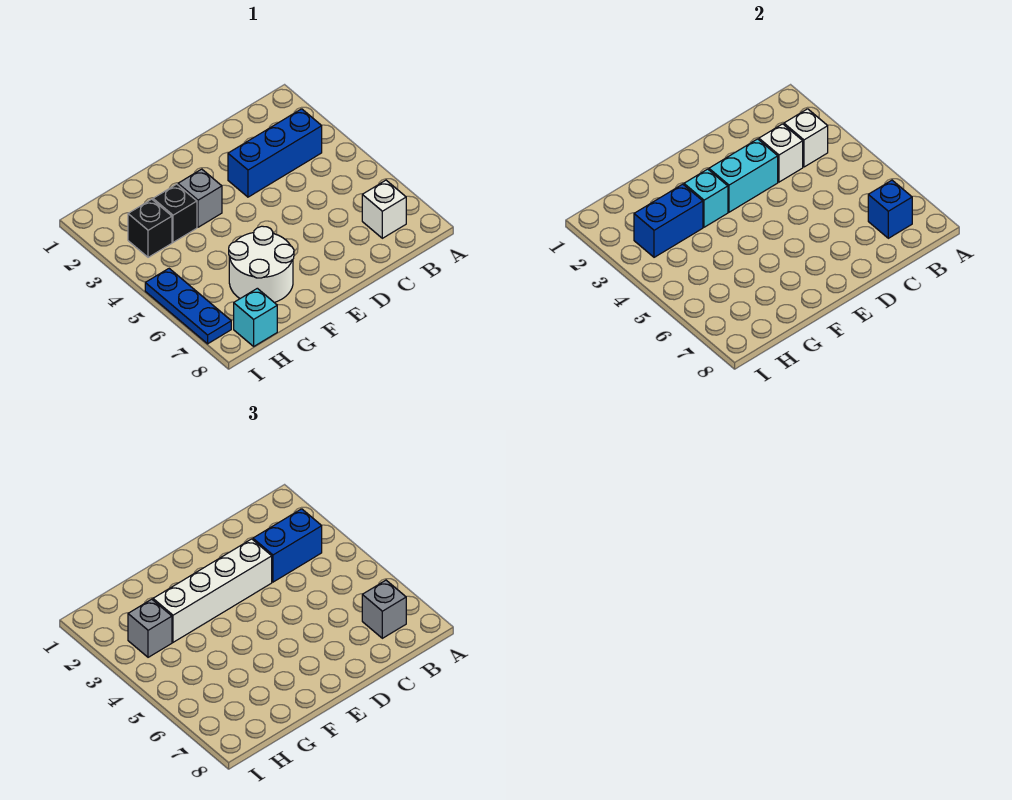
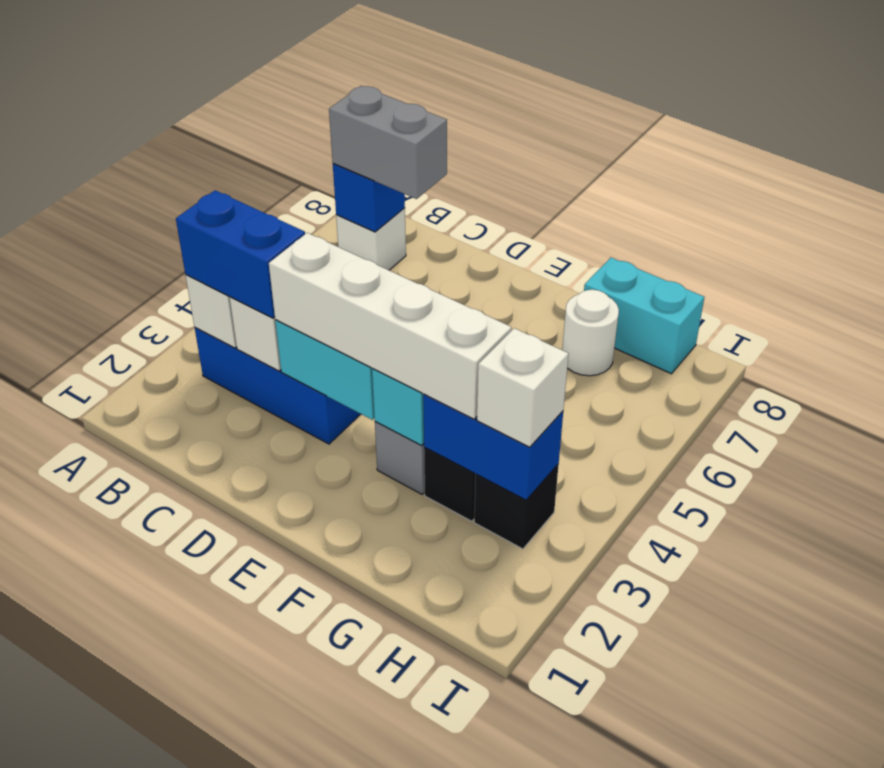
grey brick B7 level 3 -> grey brick B7:C7 level 3
white round brick F6:G7 level 1 -> white round brick G7 level 1
grey brick H3 level 3 -> white brick H3 level 3
cyan brick H8 level 1 -> cyan brick G8:H8 level 1
blue plate I5:I7 level 1 -> none

